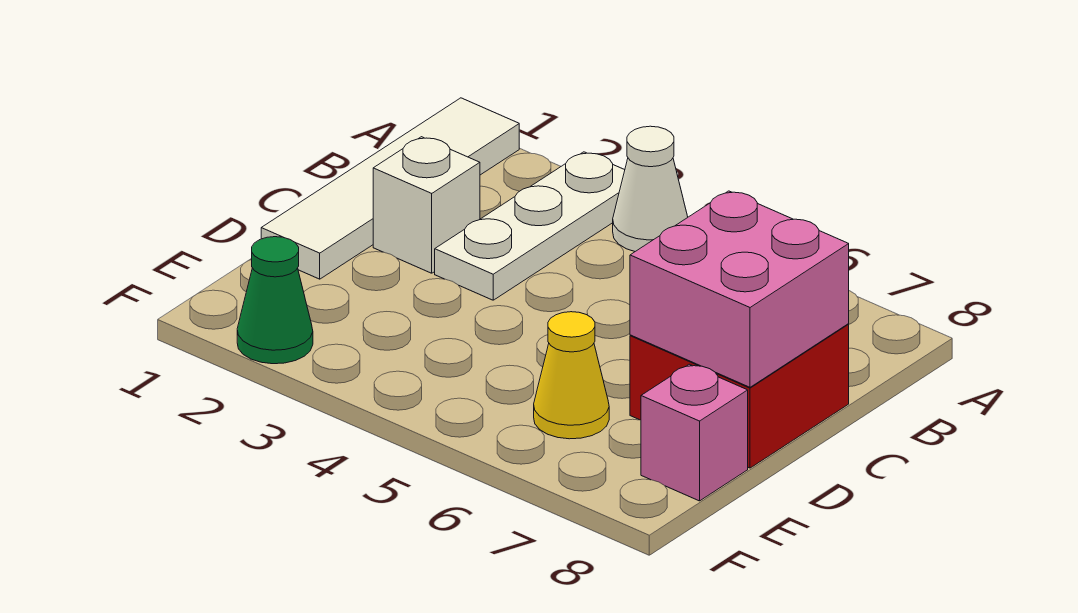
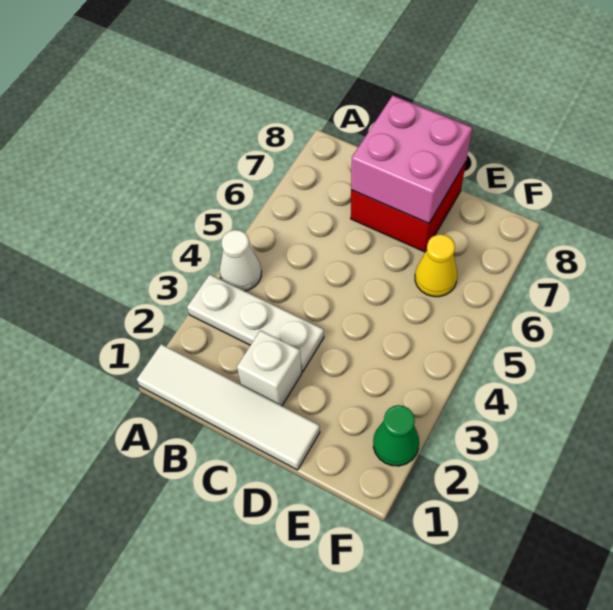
pink brick E8 level 1 -> none

